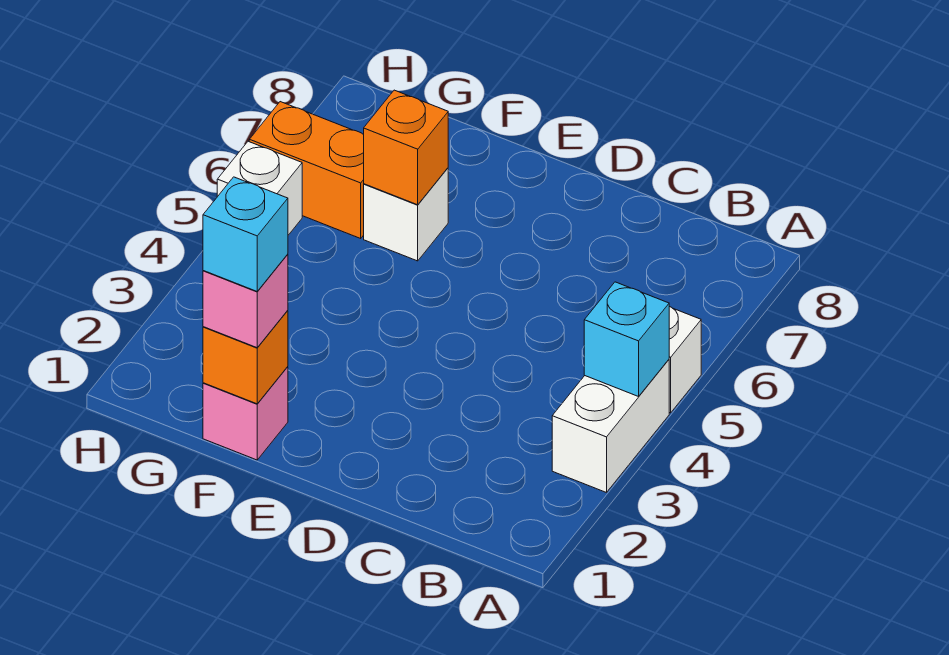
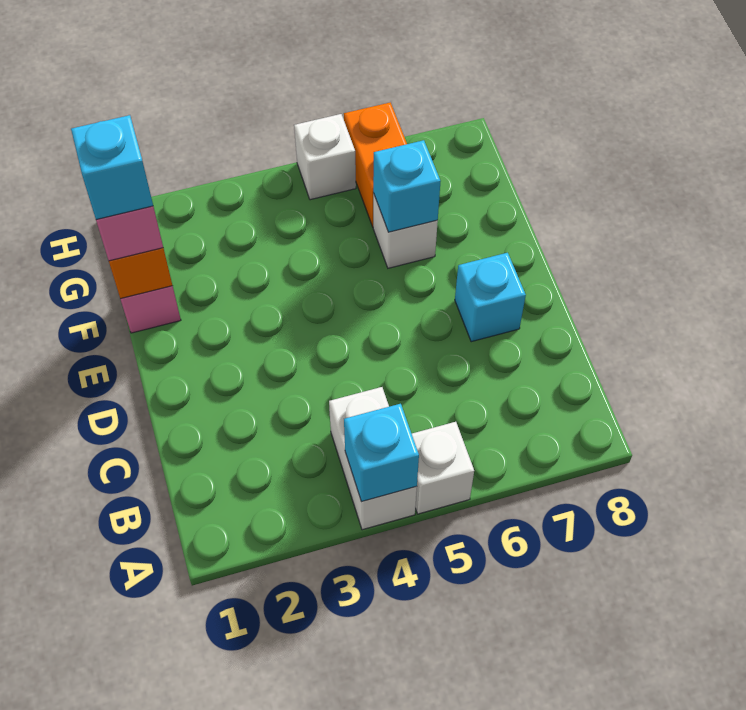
white brick A3:A4 level 1 -> white brick A4:B4 level 1
none -> cyan brick D7 level 1
orange brick F6 level 2 -> cyan brick F6 level 2

